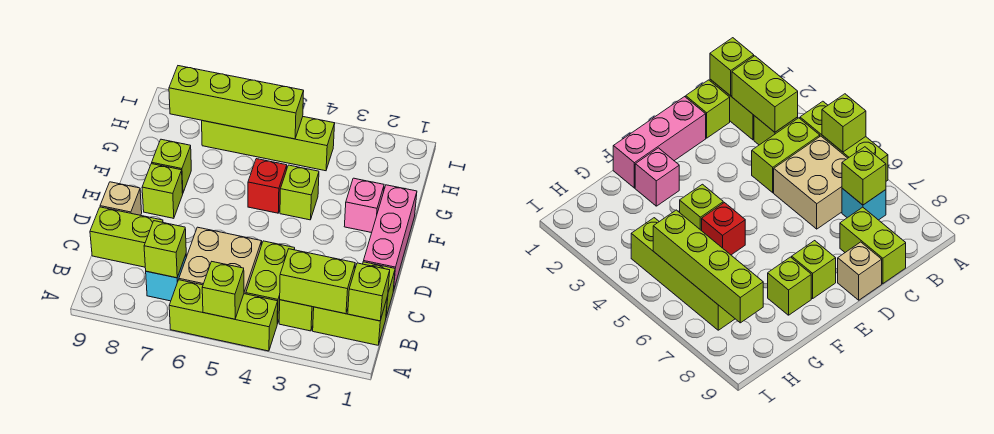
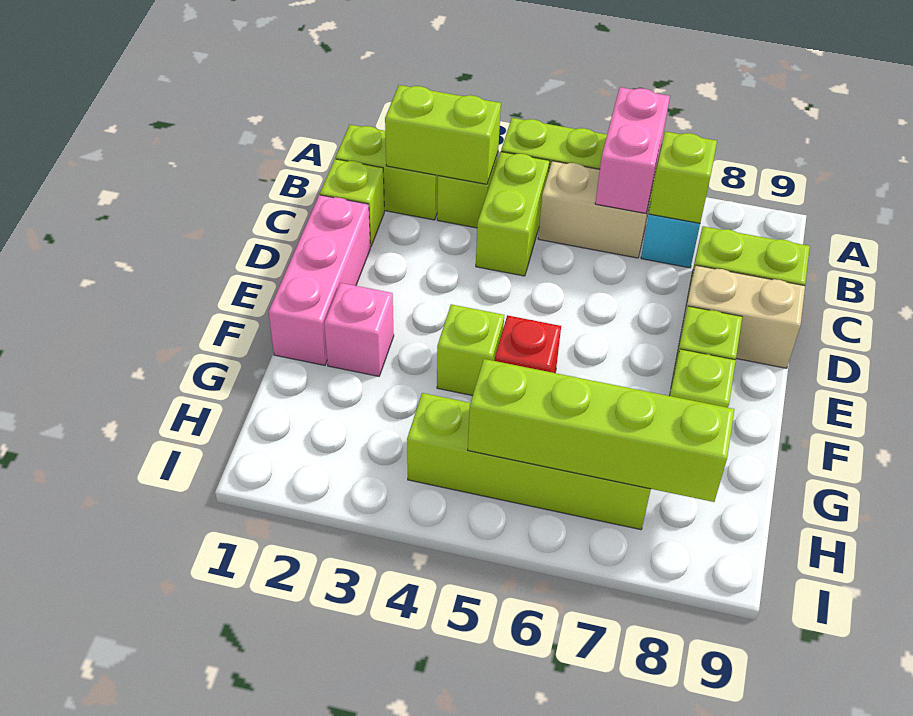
lime brick A5 level 2 -> none
none -> pink brick A6:B6 level 2
lime brick B1 level 2 -> none
tan brick B5:C6 level 1 -> tan brick B5:B6 level 1
tan brick D9 level 1 -> tan brick D8:D9 level 1

